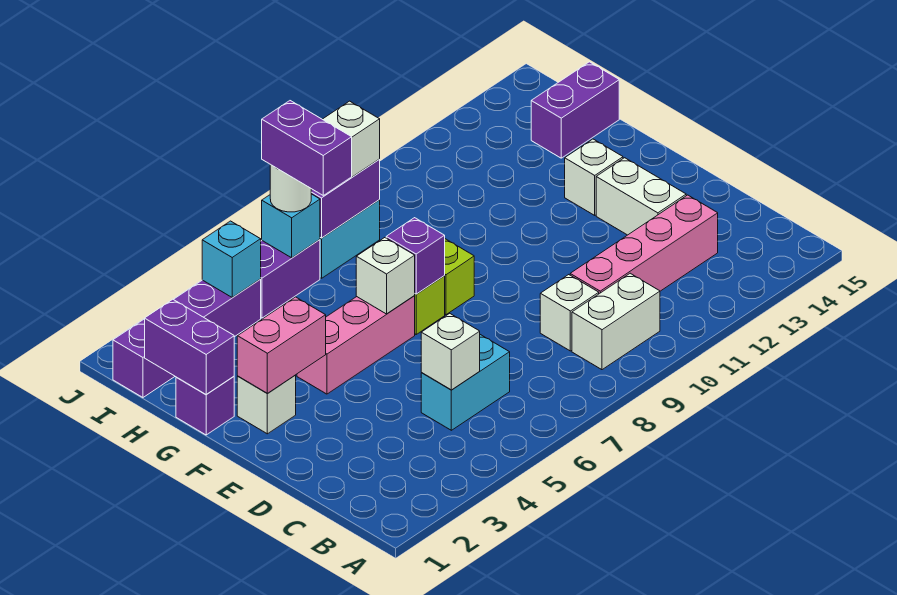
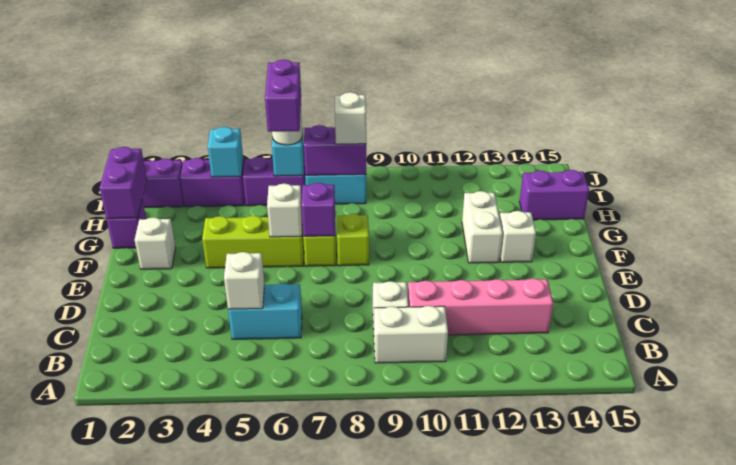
white brick D13:E13 level 1 -> white brick F12:G12 level 1
pink brick F2:F3 level 2 -> none
pink brick F4:F6 level 1 -> lime brick F4:F6 level 1

